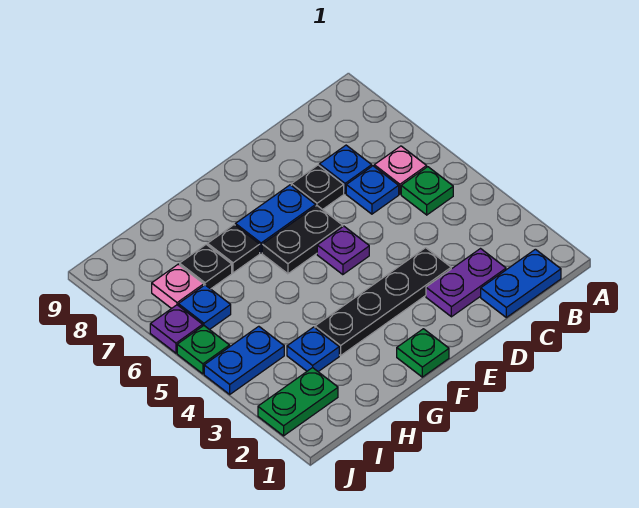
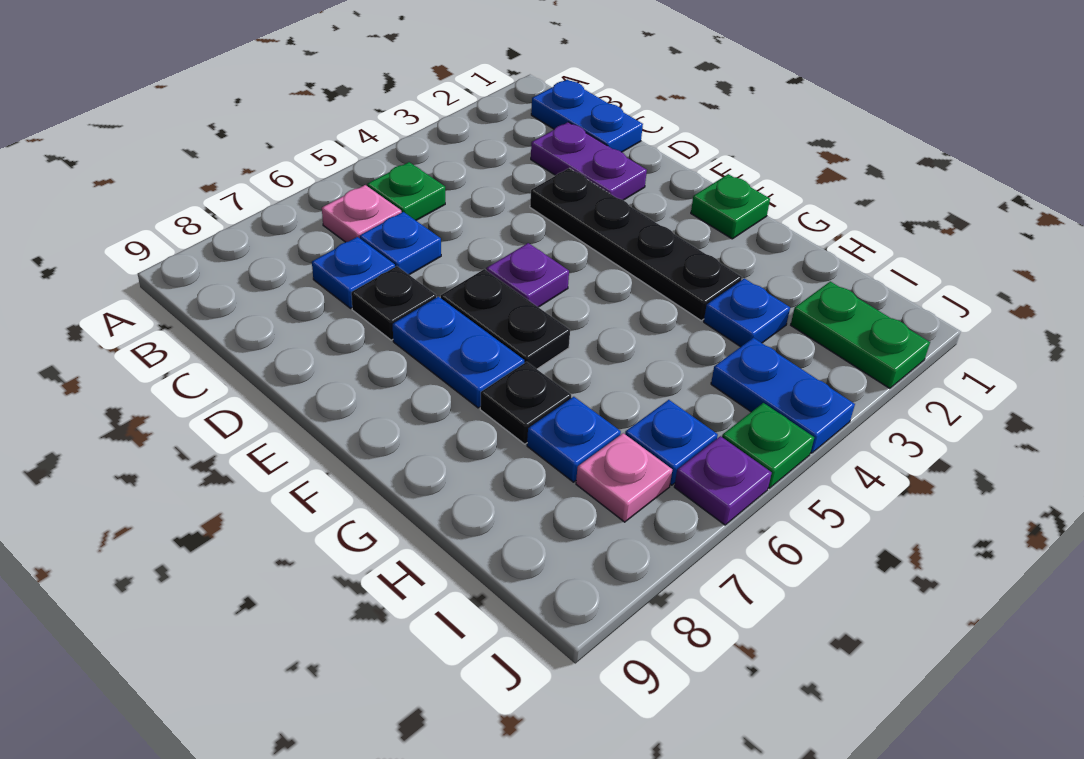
black plate H7 level 1 -> blue plate H7 level 1

